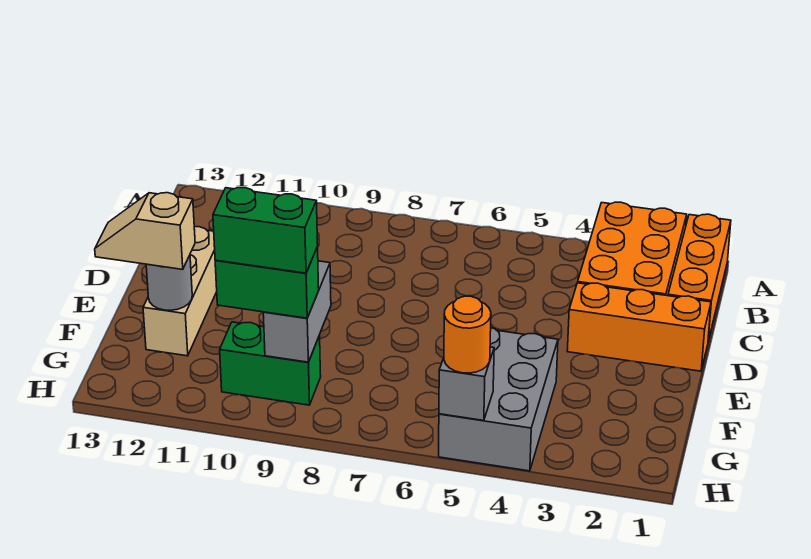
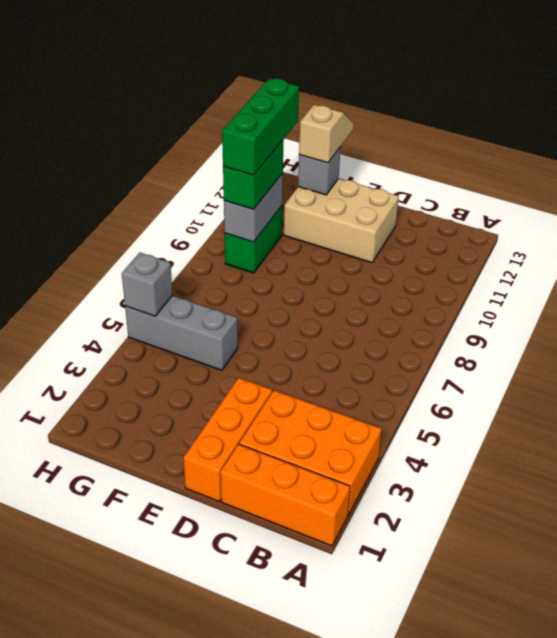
tan brick D12:F12 level 1 -> tan brick D11:F12 level 1
grey brick F4:H5 level 1 -> grey brick F5:H5 level 1
grey brick F9:G9 level 2 -> grey brick G9:G10 level 2
grey round brick F12 level 2 -> grey brick F12 level 2
green brick G9:G10 level 4 -> green brick G9:G11 level 4
orange round brick H5 level 3 -> none

